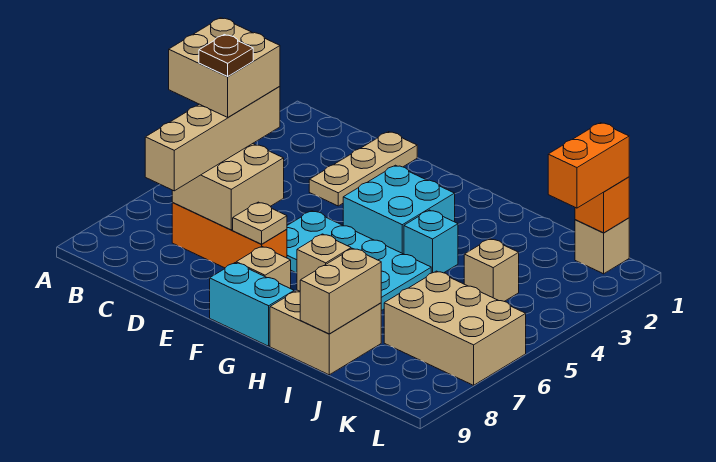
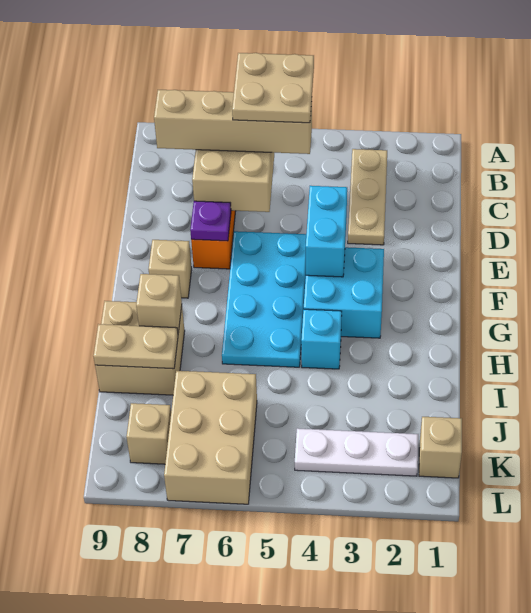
tan brick B5:C6 level 4 -> tan plate B5:C6 level 4
brown plate C6 level 5 -> none
tan plate D1:D3 level 1 -> tan plate B3:D3 level 1
tan plate E7 level 2 -> purple plate E7 level 2
cyan brick F9:G9 level 1 -> cyan brick E4:F4 level 2
tan brick I8:I9 level 2 -> tan plate I8:I9 level 2
tan brick J4 level 1 -> tan brick K8 level 1
orange brick K1 level 2 -> none
orange brick K1:K2 level 3 -> none
none -> white plate K2:K4 level 1

